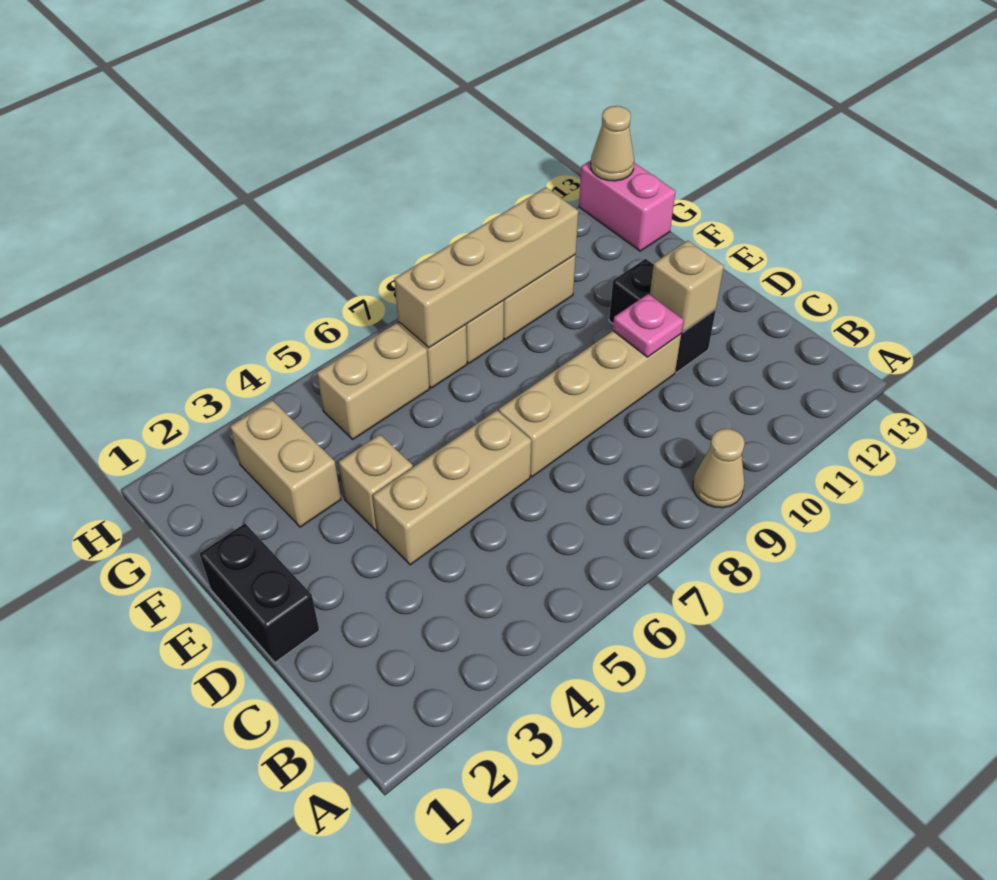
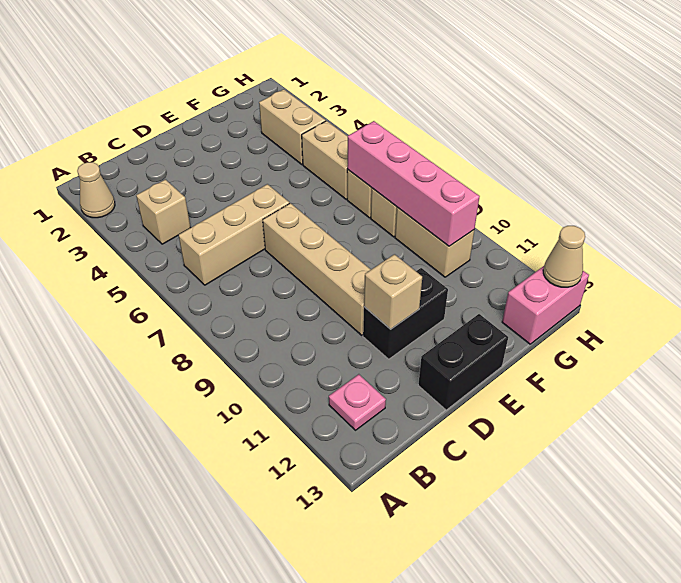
tan cone A9 level 1 -> tan cone A2 level 1
black brick D1:E1 level 1 -> black brick D13:E13 level 1
tan brick D4:D6 level 1 -> tan brick B6:D6 level 1
pink plate D10 level 2 -> pink plate B12 level 1
tan brick E4 level 1 -> tan brick B4 level 1
tan brick F3:G3 level 1 -> tan brick G3:G4 level 1
tan brick G7:G10 level 2 -> pink brick G7:G10 level 2

